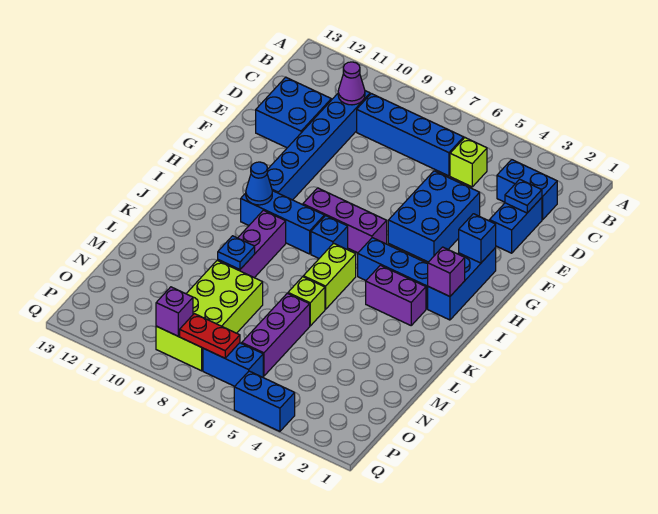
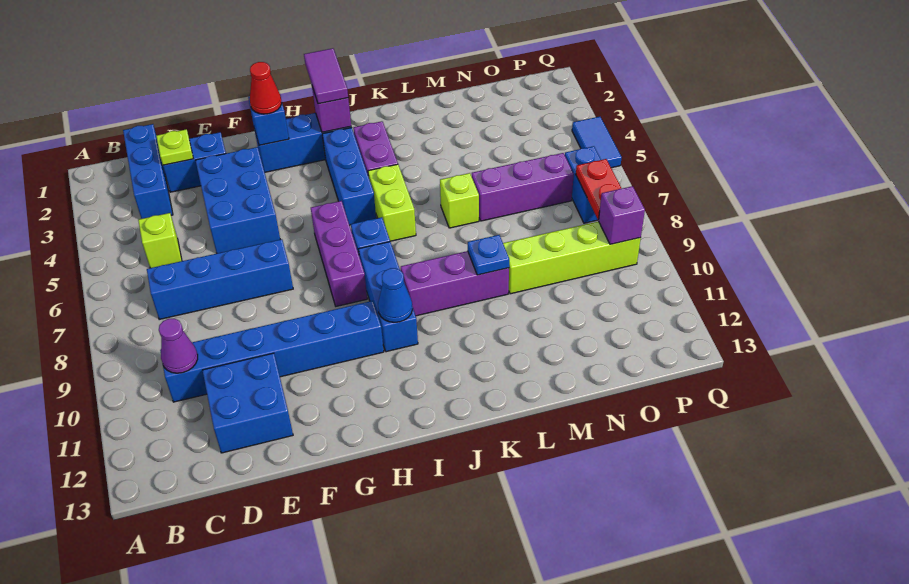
blue brick C2:C3 level 1 -> blue brick C1:C3 level 1
blue brick C6:C9 level 1 -> blue brick C7:F7 level 1
blue plate D2 level 2 -> lime plate D2 level 2
blue brick E4:G5 level 1 -> blue brick E3:F5 level 1
none -> red cone G2 level 3
none -> purple tile I1:I2 level 3
lime brick J6:K6 level 1 -> lime brick J5:J6 level 1
lime brick M8:P9 level 1 -> lime brick M9:P9 level 1
blue brick Q4:Q5 level 1 -> blue tile Q4:Q5 level 1

